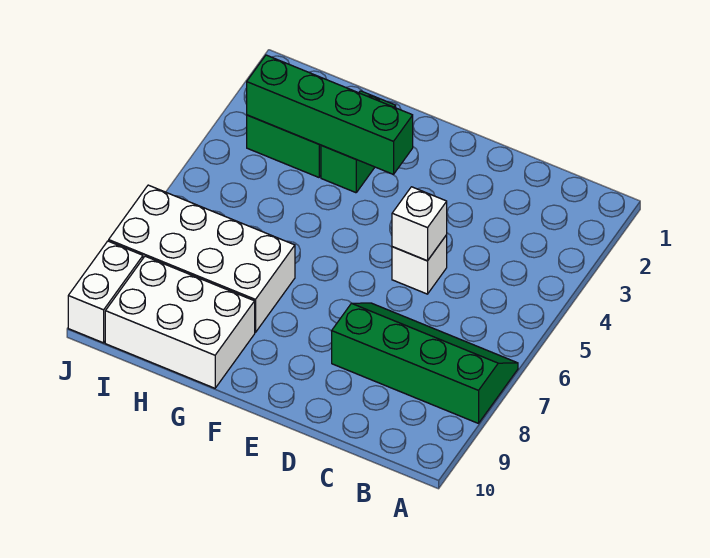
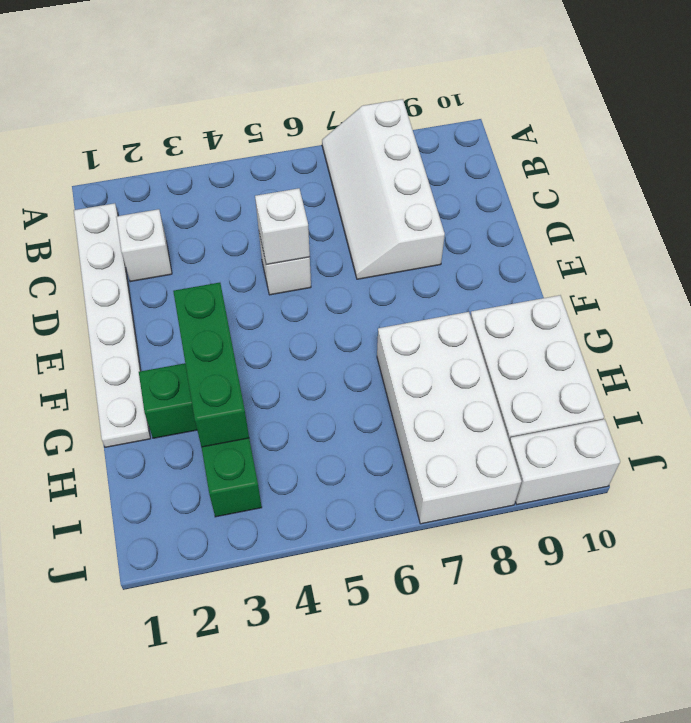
green slope A7:D8 level 1 top 8 -> white slope A7:D8 level 1 top 8
none -> white plate B1:G1 level 1
none -> white brick C2 level 1
green brick F3:I3 level 2 -> green brick F3:H3 level 2

